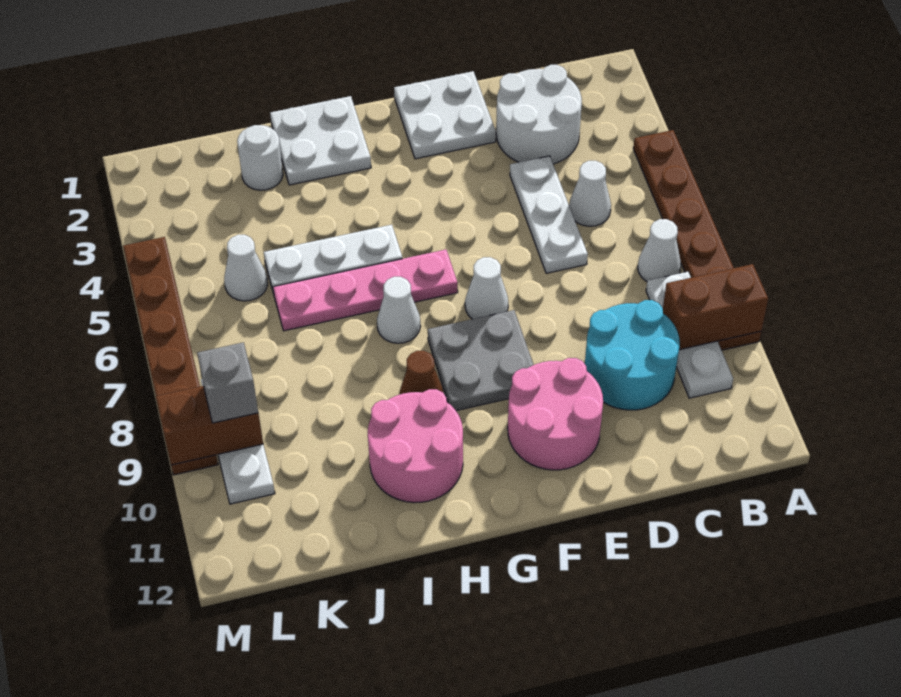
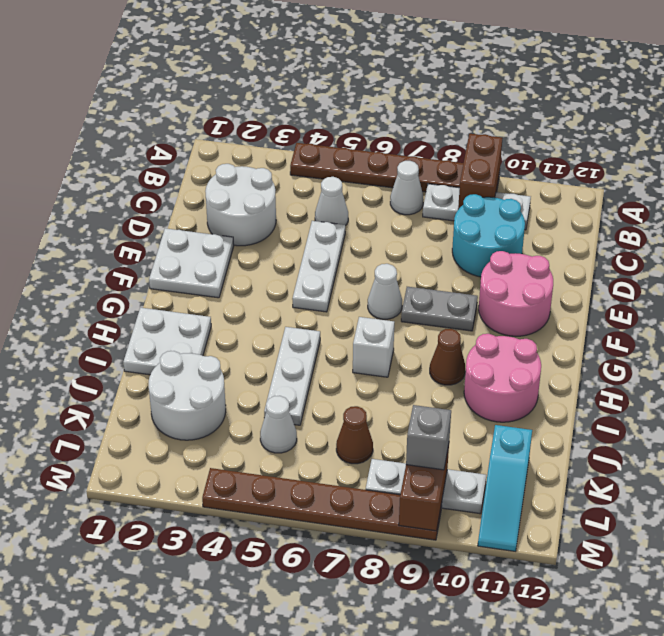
white plate D4:D6 level 1 -> white plate D5:F5 level 1
grey plate F8:G9 level 1 -> grey plate F8:F9 level 1
pink plate G6:J6 level 1 -> none
white cone H7 level 1 -> white brick H7 level 1
white round brick J2 level 1 -> white round brick J2:K3 level 1
none -> brown cone K7 level 1
none -> cyan slope K11:M11 level 1 top K

